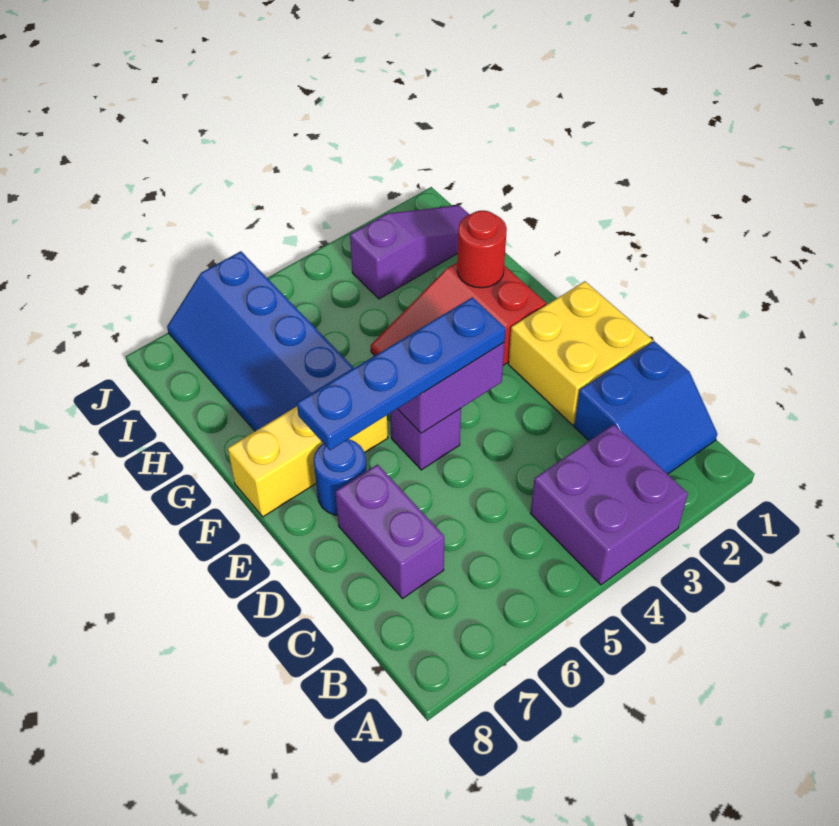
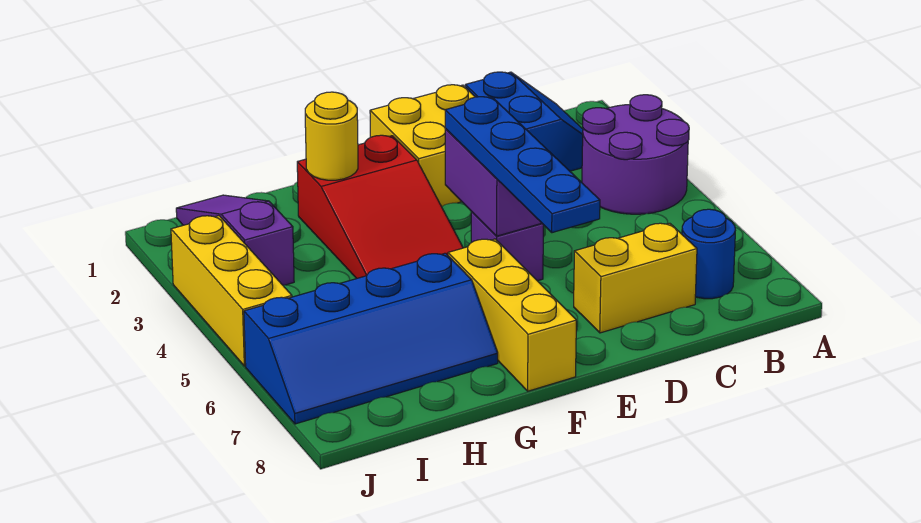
purple brick A3:B4 level 1 -> purple round brick A3:B4 level 1
purple brick C7:D7 level 1 -> yellow brick C7:D7 level 1
blue round brick E7 level 1 -> blue round brick B7 level 1
red round brick G2 level 2 -> yellow round brick G2 level 2
none -> yellow brick J3:J5 level 1

